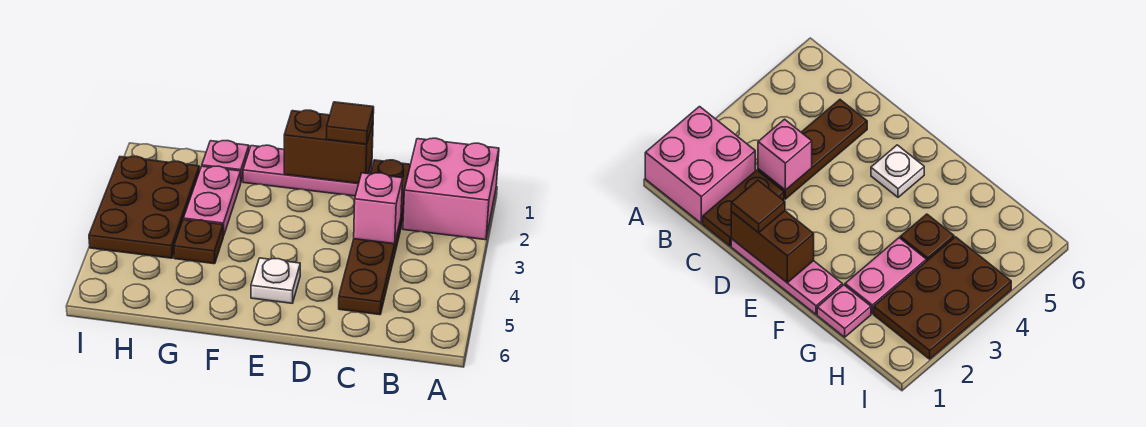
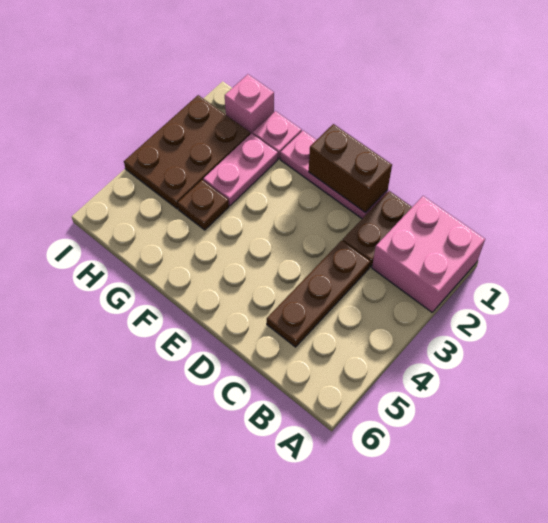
pink brick C3 level 2 -> pink brick H1 level 1
brown tile D1 level 3 -> none
white plate E5 level 1 -> none

